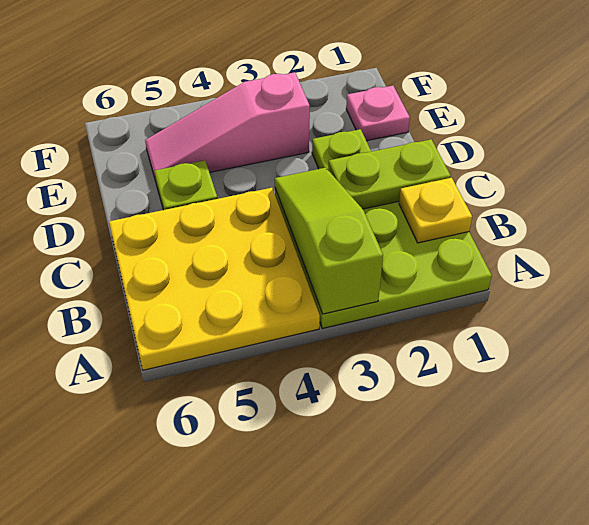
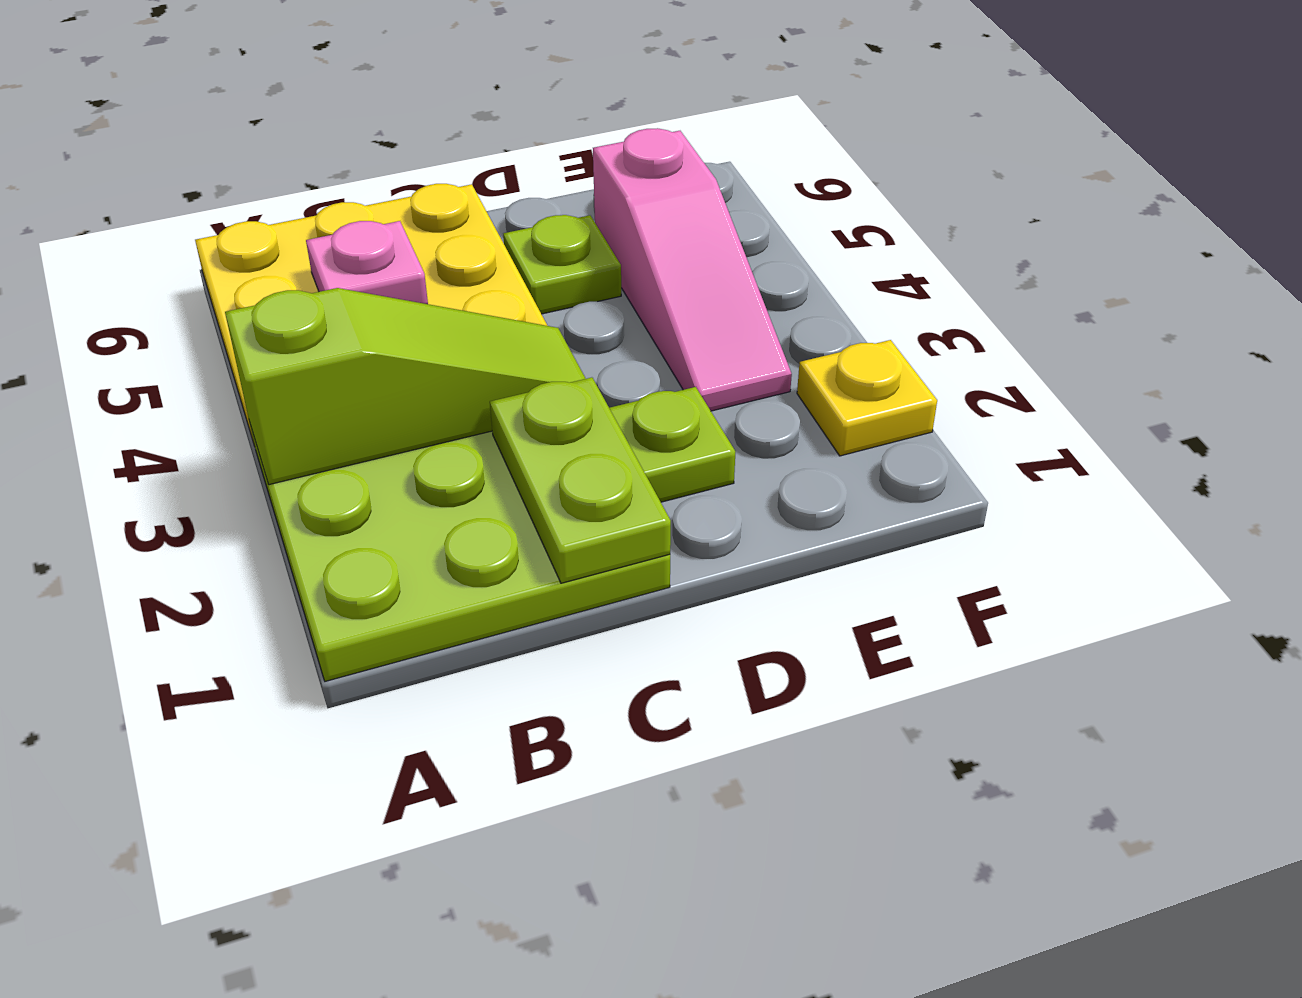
yellow plate B1 level 2 -> yellow plate F2 level 1
pink plate E1 level 1 -> pink plate B5 level 2
pink slope E3:E5 level 1 top 3 -> pink slope E3:E5 level 1 top 5

